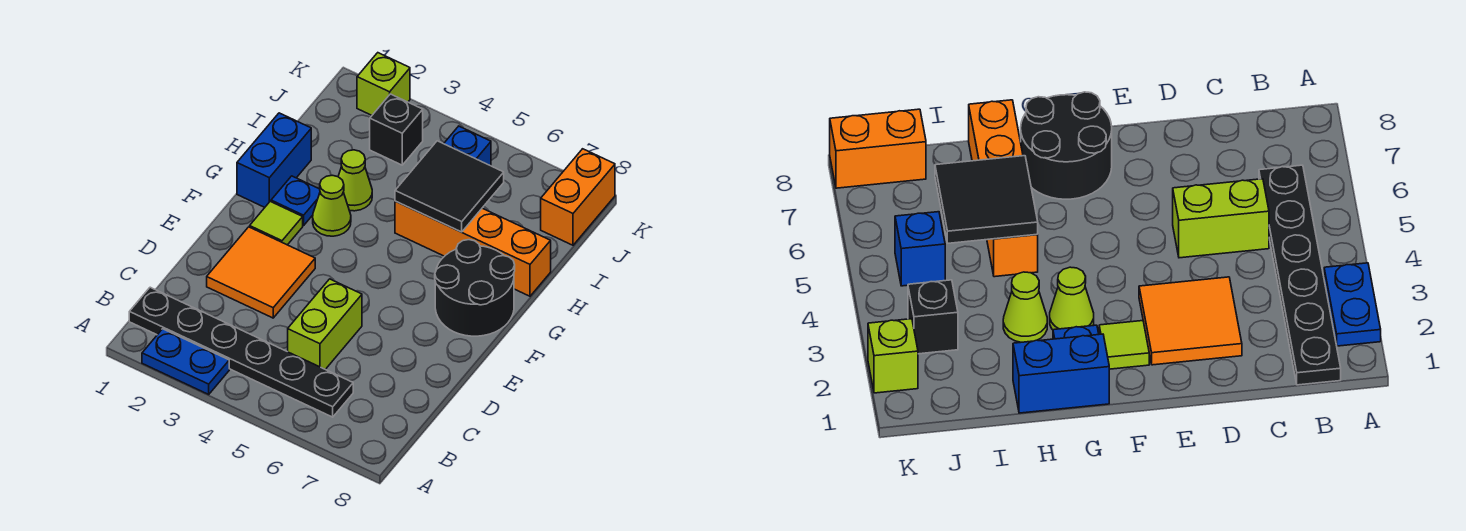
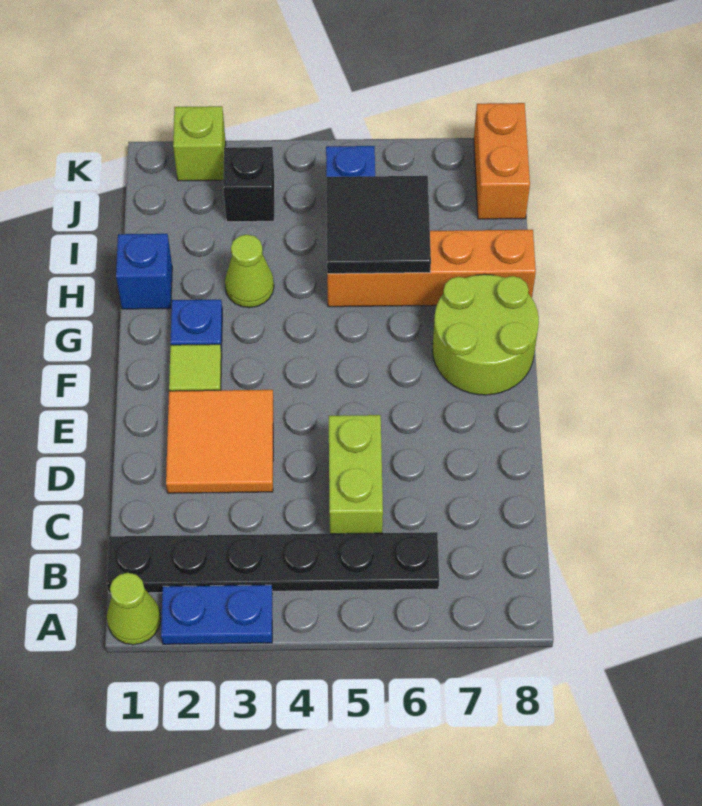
black round brick F7:G8 level 1 -> lime round brick F7:G8 level 1
blue brick G1:H1 level 1 -> blue brick H1 level 1
lime cone G3 level 1 -> lime cone A1 level 1

